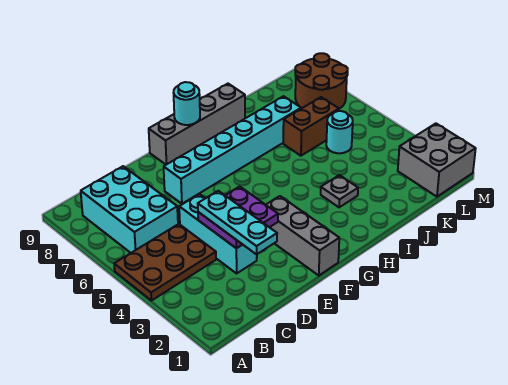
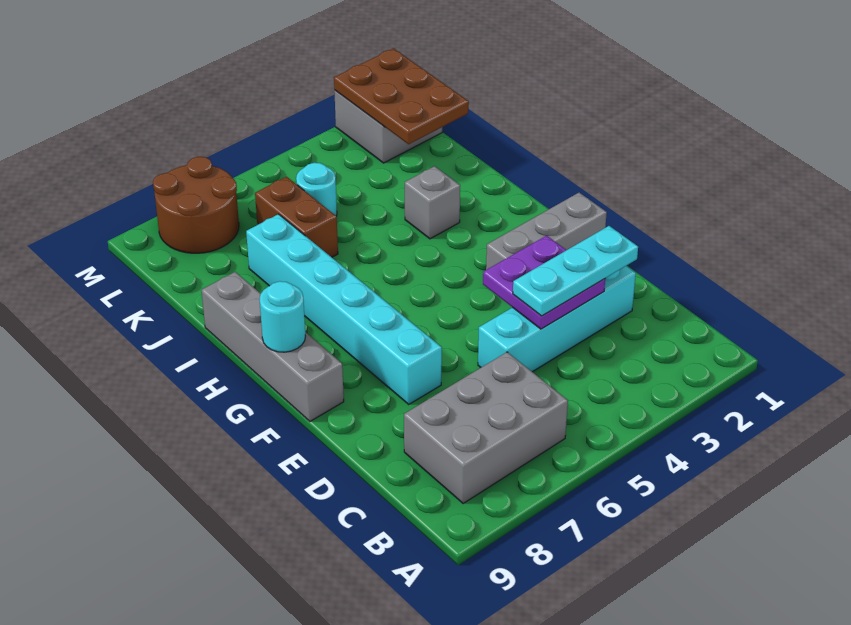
brown plate A4:C5 level 1 -> brown plate K1:M2 level 2
cyan brick B6:C8 level 1 -> grey brick B6:C8 level 1
cyan brick D3:D5 level 1 -> cyan brick D2:D5 level 1
grey plate I3 level 1 -> grey brick I3 level 1

